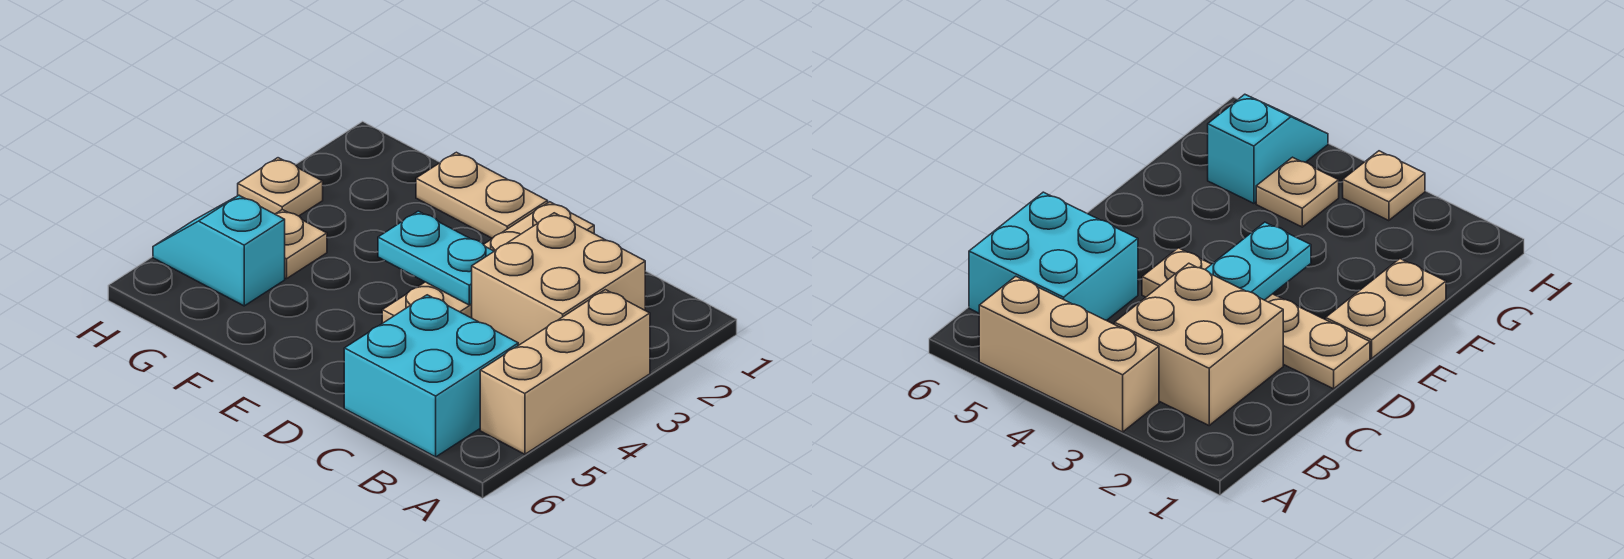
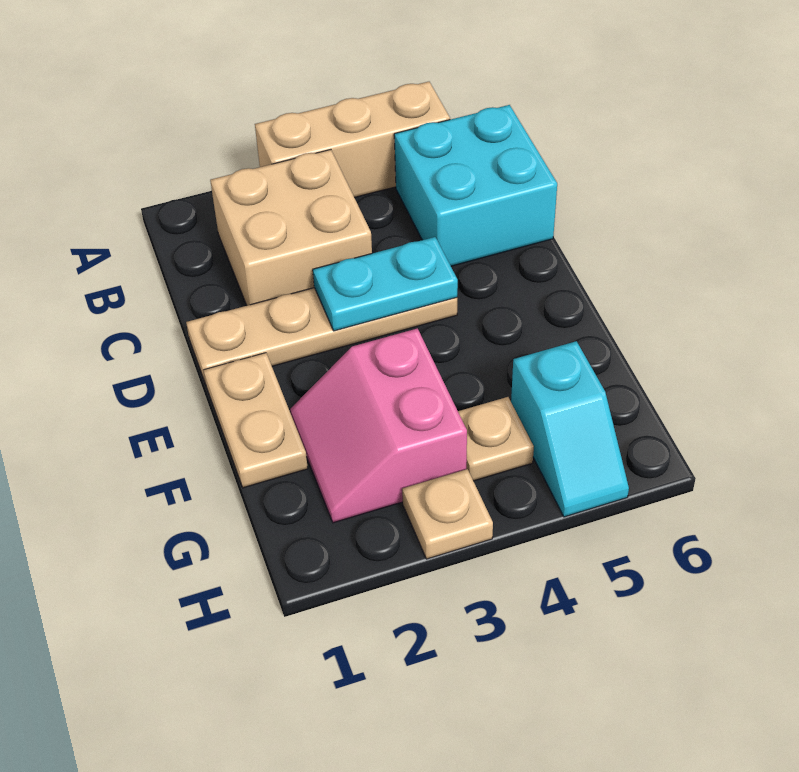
cyan plate D3:E3 level 2 -> cyan plate D3:D4 level 2
none -> pink slope F2:G3 level 1 top 3

